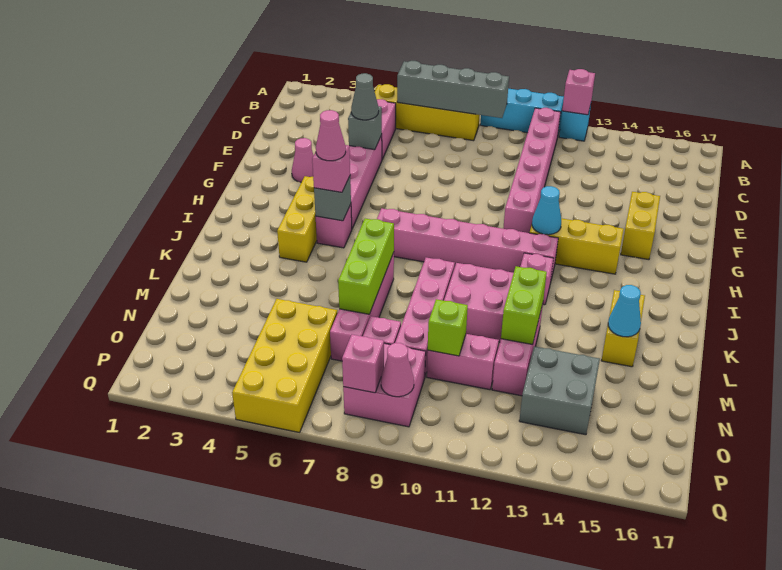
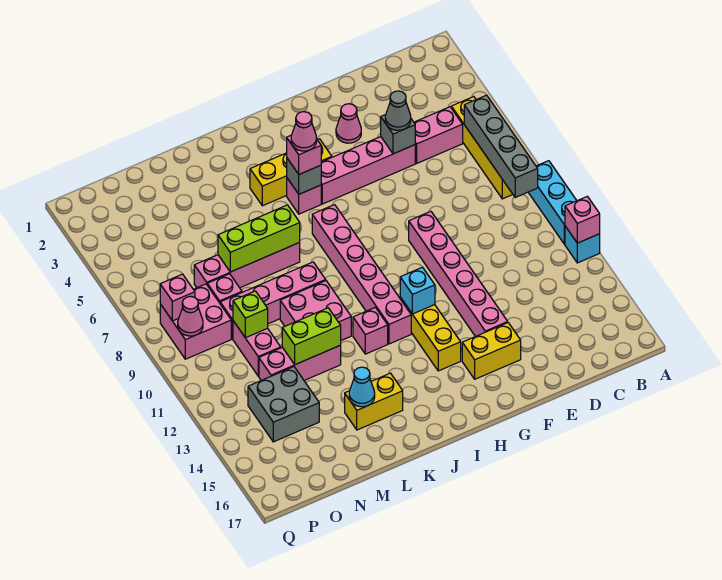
pink brick B11:G11 level 1 -> pink brick F9:F14 level 1
cyan cone H12 level 2 -> cyan brick H12 level 2
yellow brick N5:Q6 level 1 -> none

